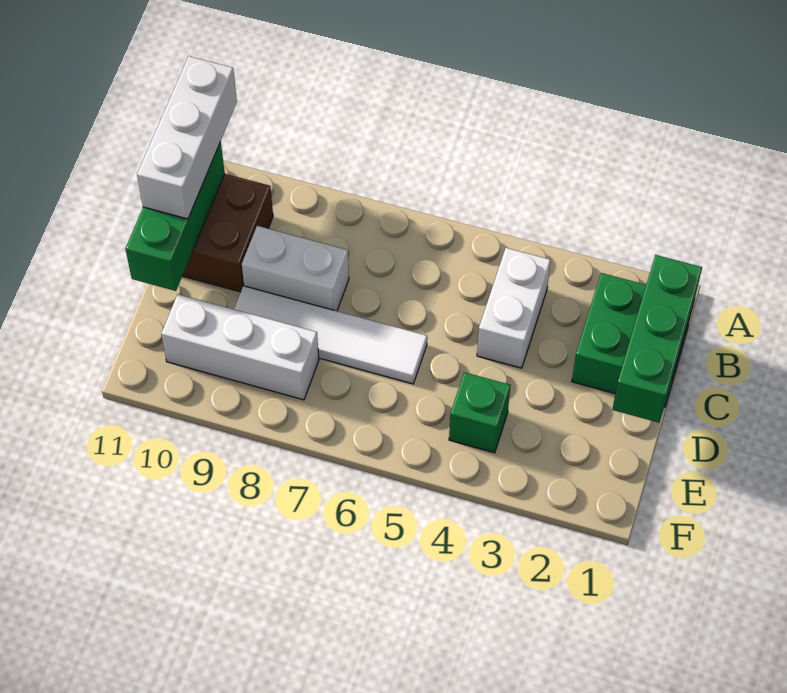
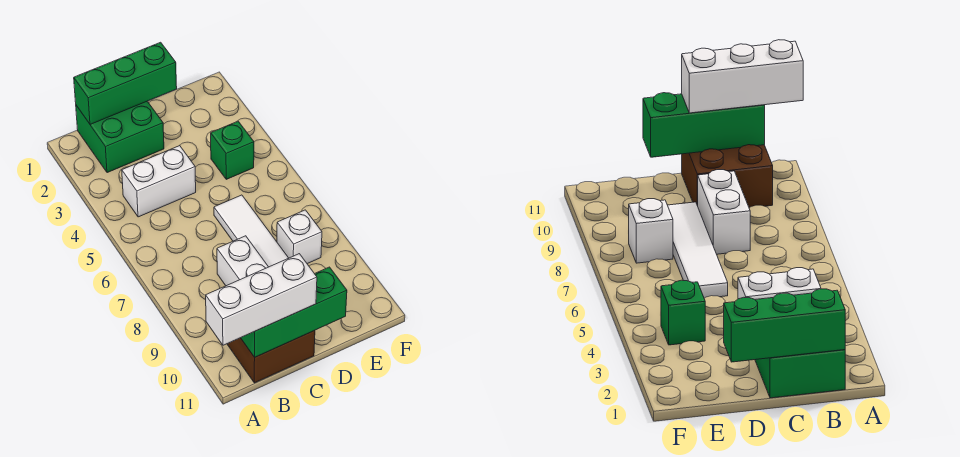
white brick E8:E10 level 1 -> white brick E8 level 1

